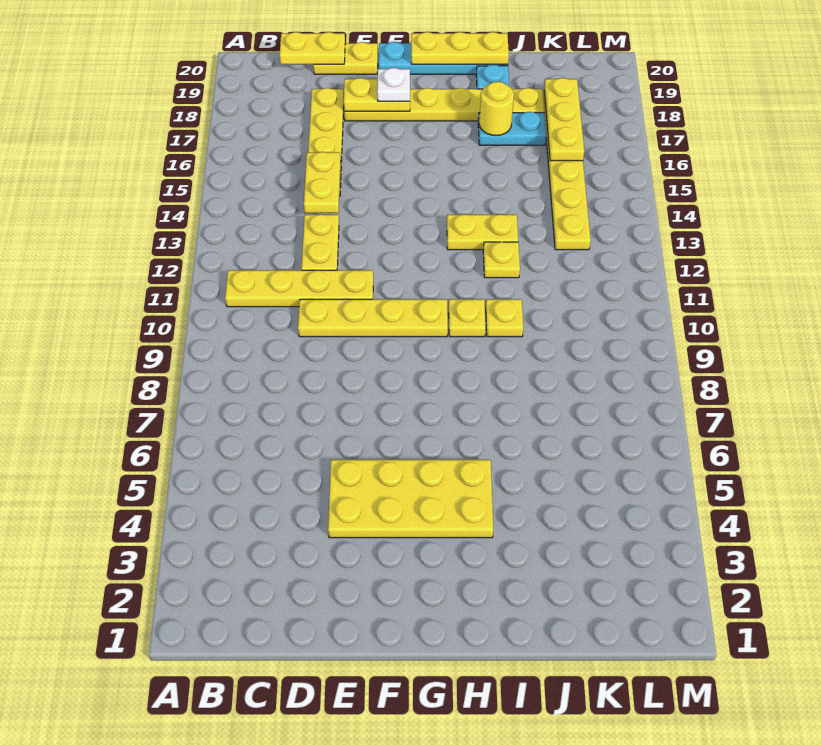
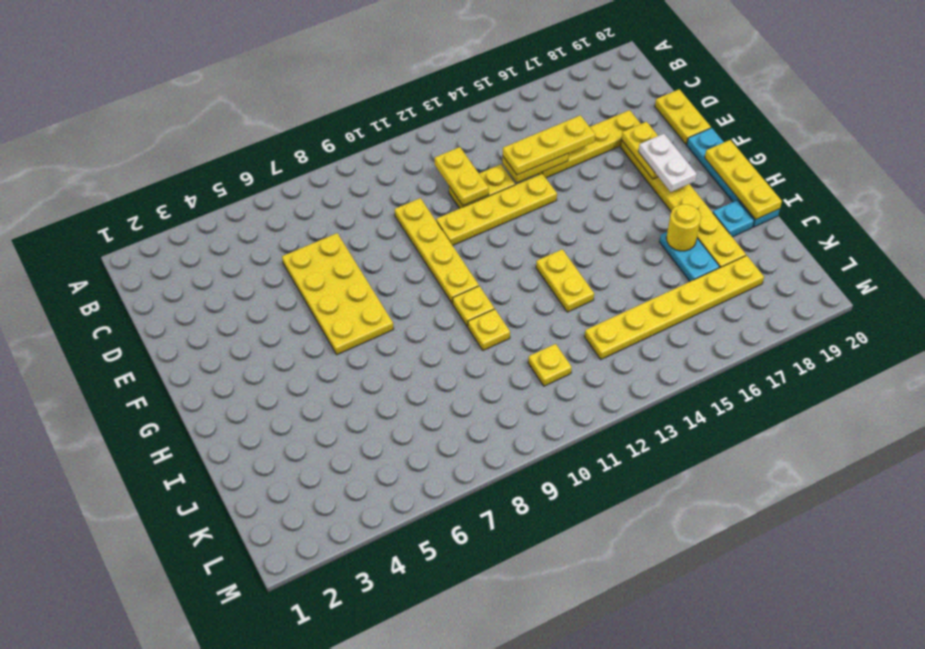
yellow plate B11:E11 level 1 -> yellow plate E11:E14 level 1
yellow plate C20:D20 level 2 -> yellow plate C12:D12 level 2
yellow plate E4:H5 level 1 -> yellow plate D6:G7 level 1
white plate F18 level 3 -> white plate F18:G18 level 3
yellow plate I12 level 1 -> yellow plate K11 level 1
yellow plate K16:K18 level 2 -> yellow plate D14:D16 level 3

